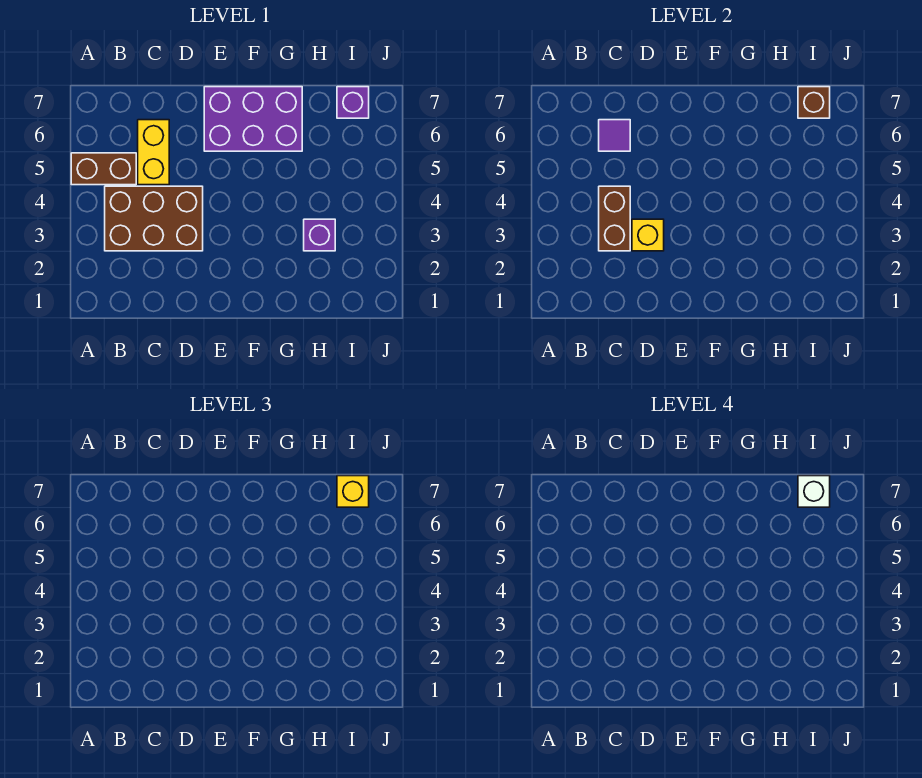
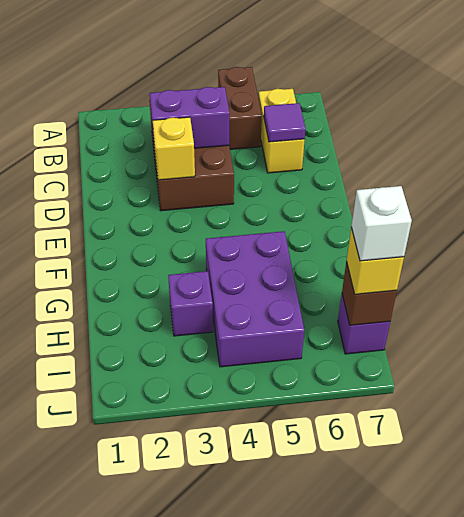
brown brick C3:C4 level 2 -> purple brick C3:C4 level 2
yellow brick C5:C6 level 1 -> yellow brick B6:C6 level 1
purple brick E6:G7 level 1 -> purple brick G4:I5 level 1

